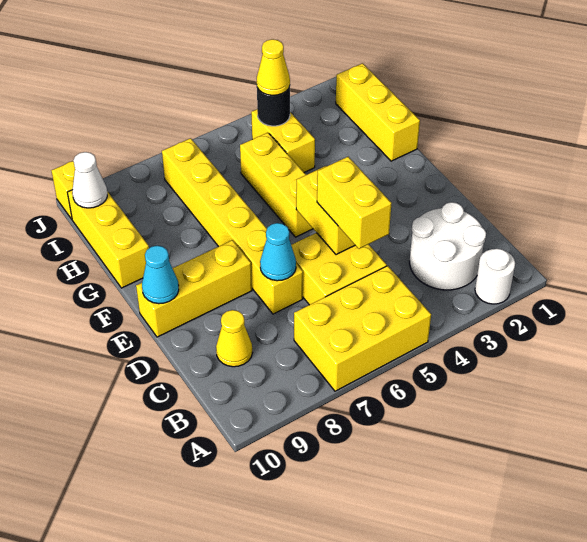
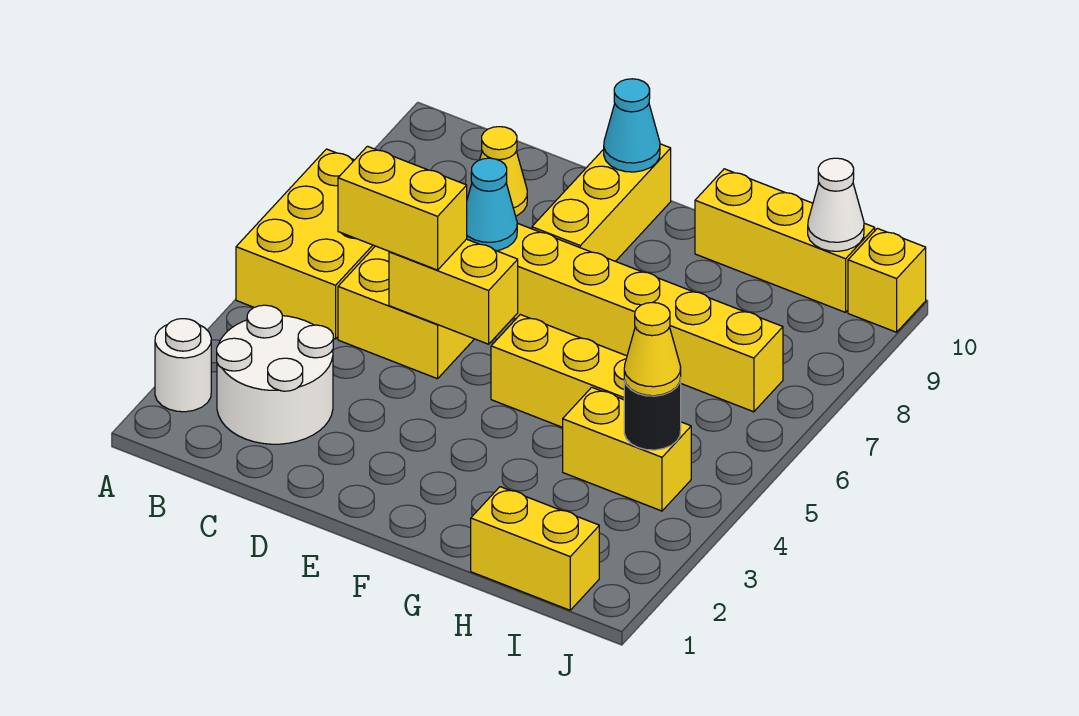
yellow brick G1:I1 level 1 -> yellow brick H1:I1 level 1

